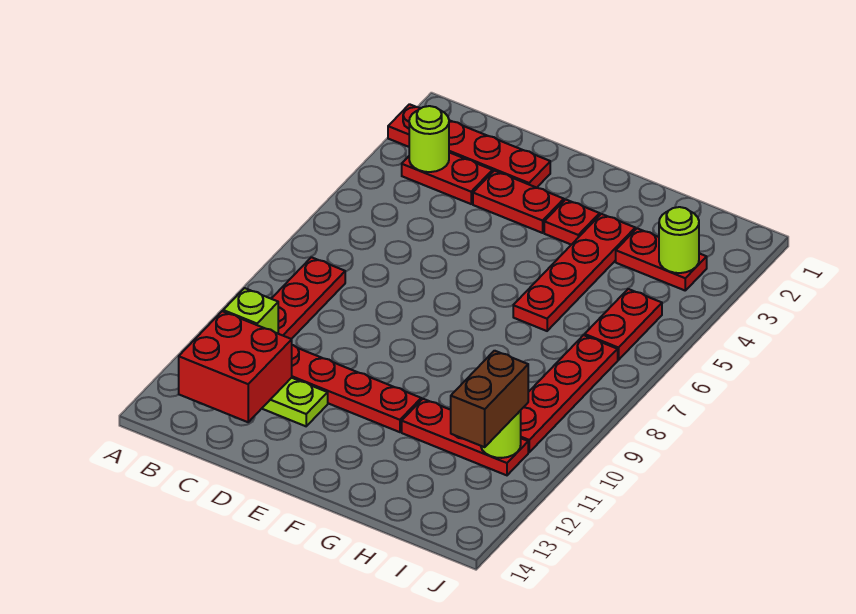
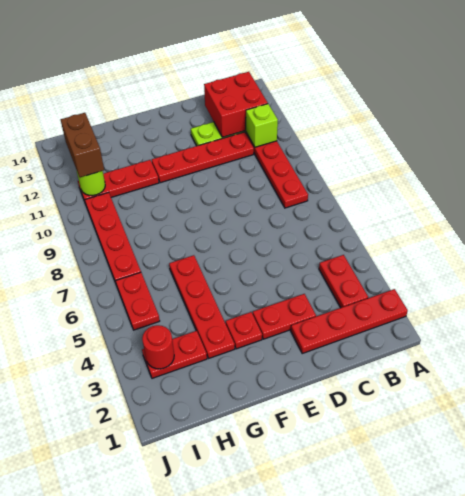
red plate B3:C3 level 1 -> red plate B3:B4 level 1
lime round brick B3 level 2 -> none
lime round brick I3 level 2 -> red round brick I3 level 2

